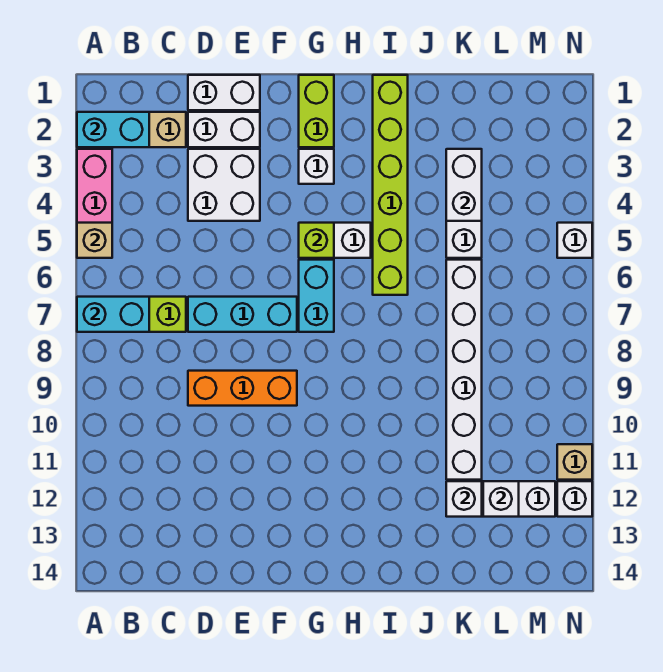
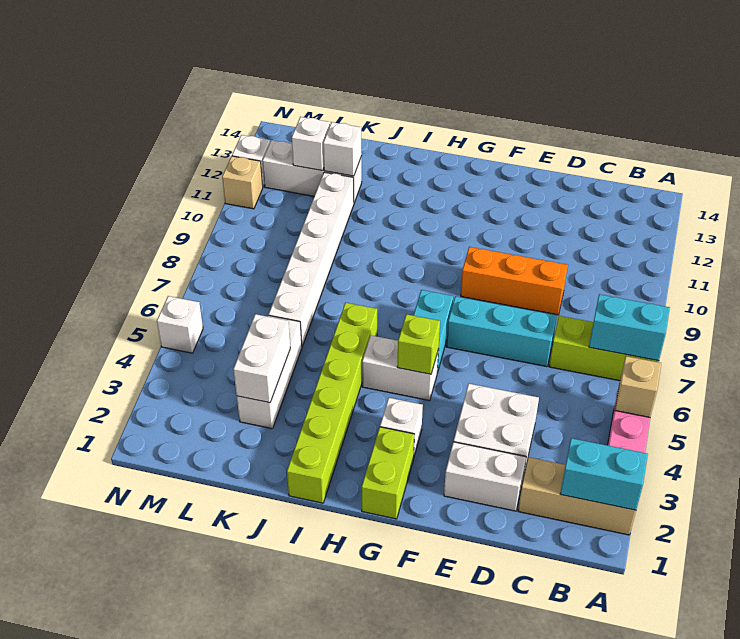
white brick D1:E1 level 1 -> none

